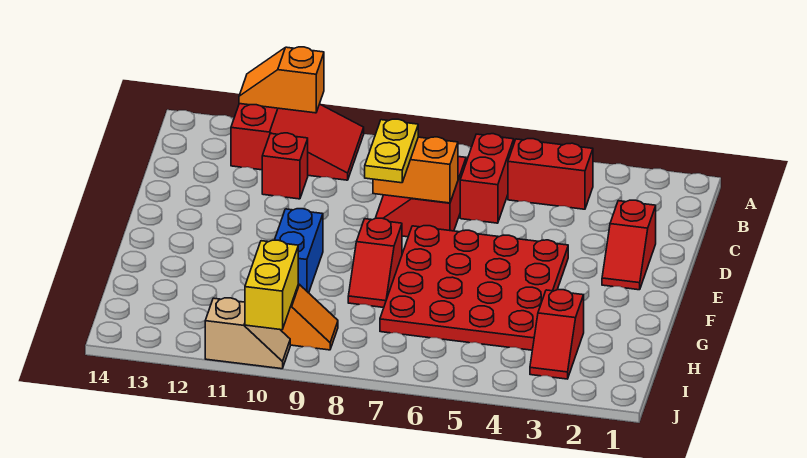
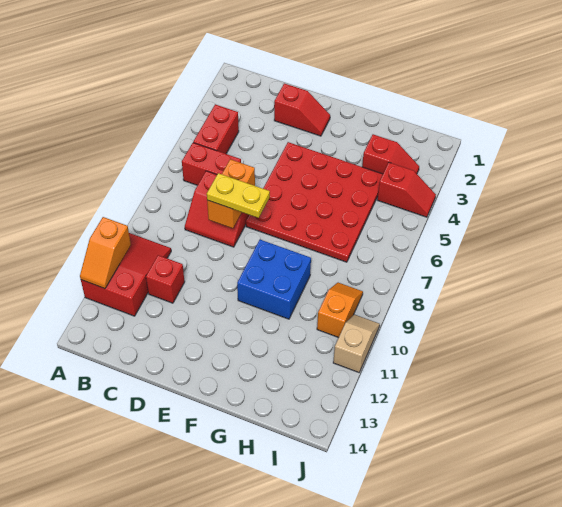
red slope F8:G8 level 1 top F -> red slope I4:J4 level 1 top I
blue brick F10:G10 level 1 -> blue brick F9:G10 level 1
yellow brick I10:J10 level 2 -> none

